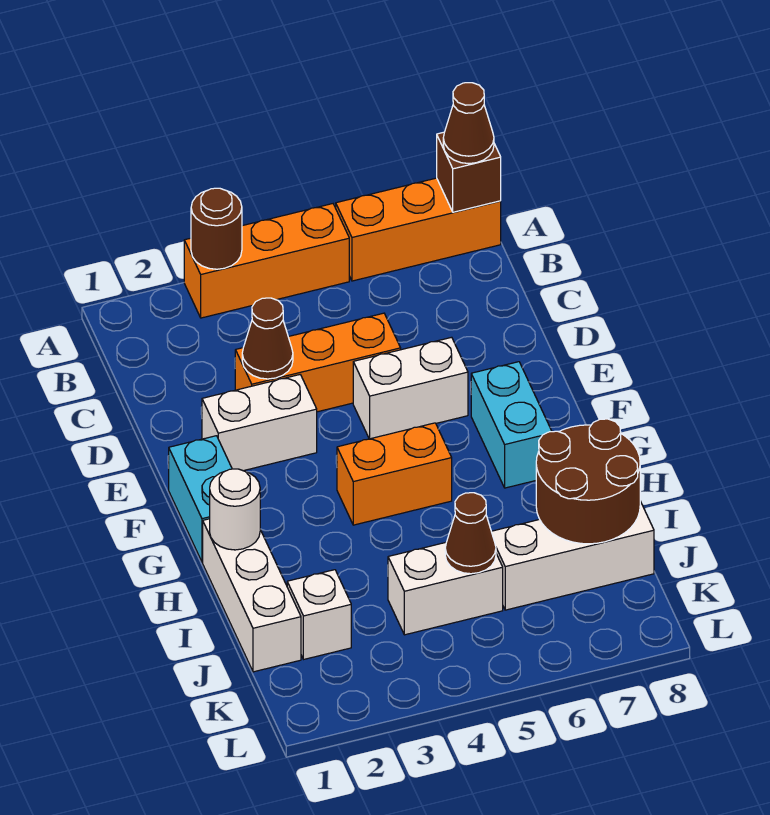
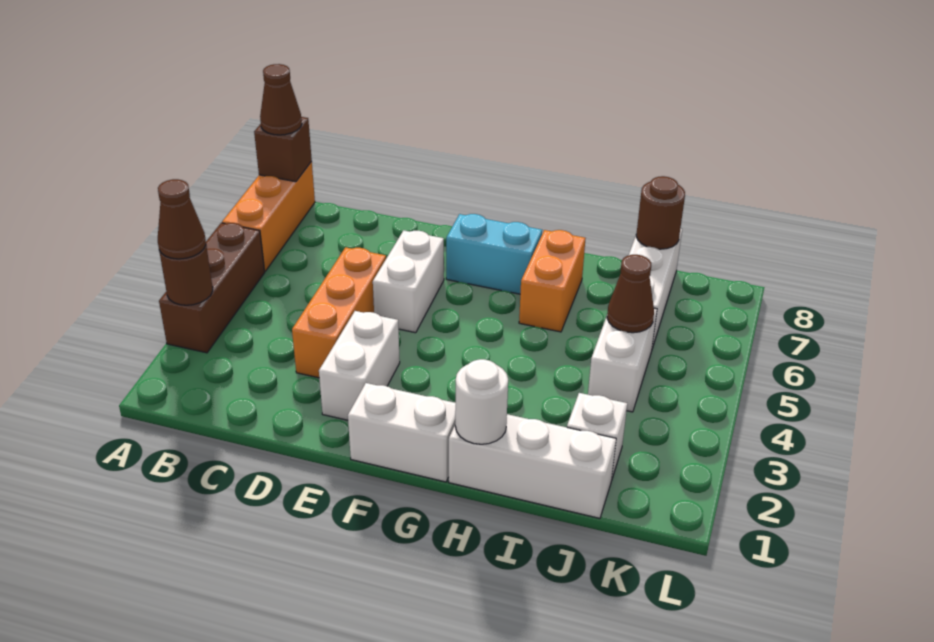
orange brick A3:A5 level 1 -> brown brick A3:A5 level 1
brown cone D3 level 2 -> brown cone A3 level 3
cyan brick F1:G1 level 1 -> white brick F1:G1 level 1
orange brick G4:G5 level 1 -> orange brick H6:H7 level 1
brown round brick I7:J8 level 2 -> brown round brick J8 level 2

